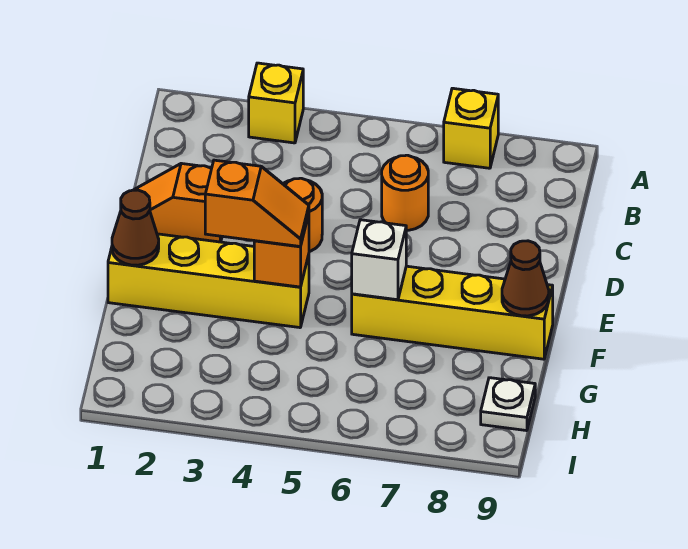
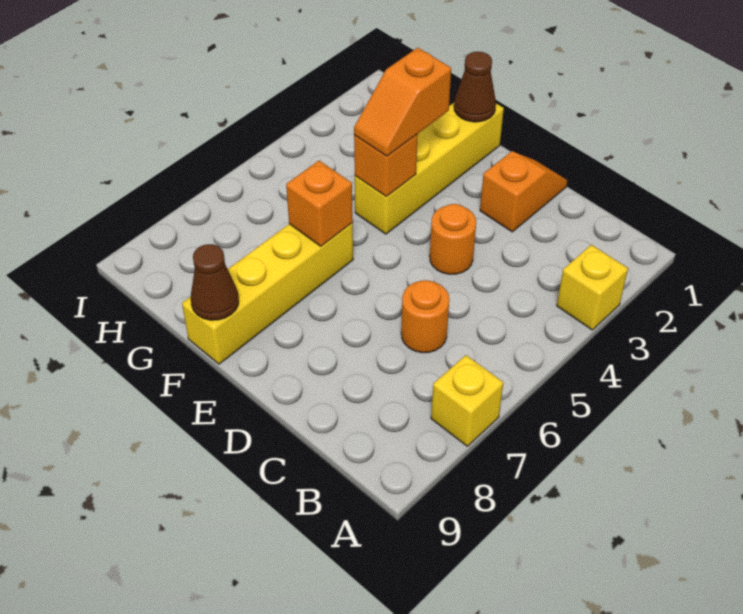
white brick F6 level 2 -> orange brick F6 level 2
white plate H9 level 1 -> none

